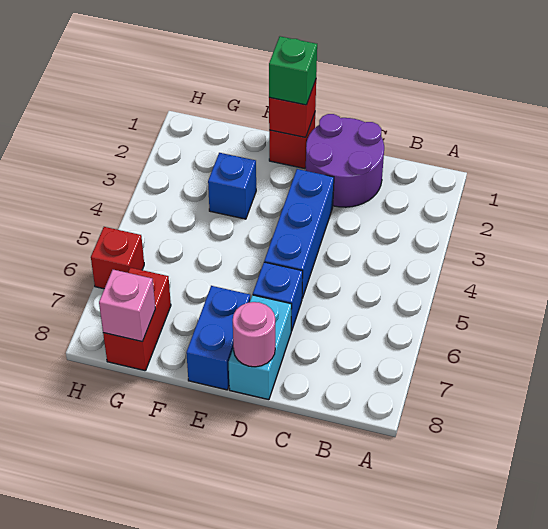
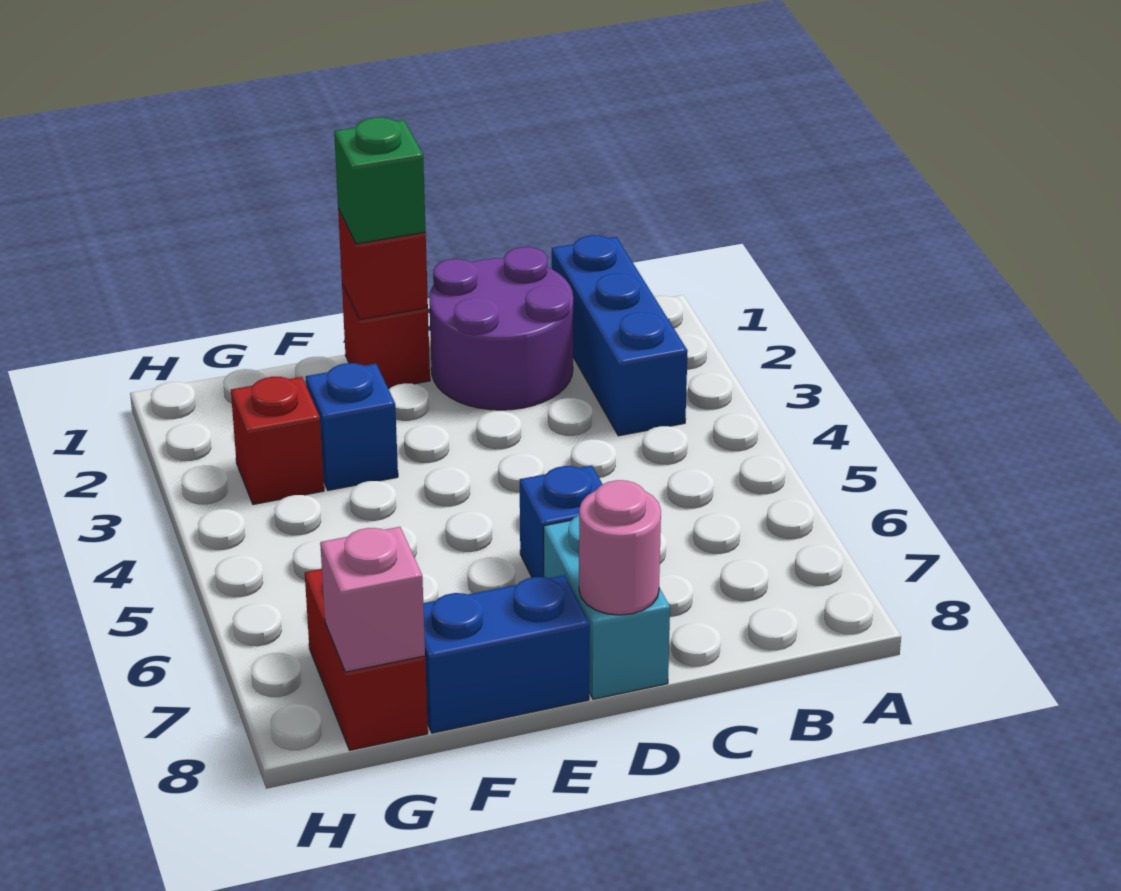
blue brick D3:D5 level 1 -> blue brick B1:B3 level 1
blue brick E7:E8 level 1 -> blue brick E8:F8 level 1
red brick H6 level 1 -> red brick G3 level 1

